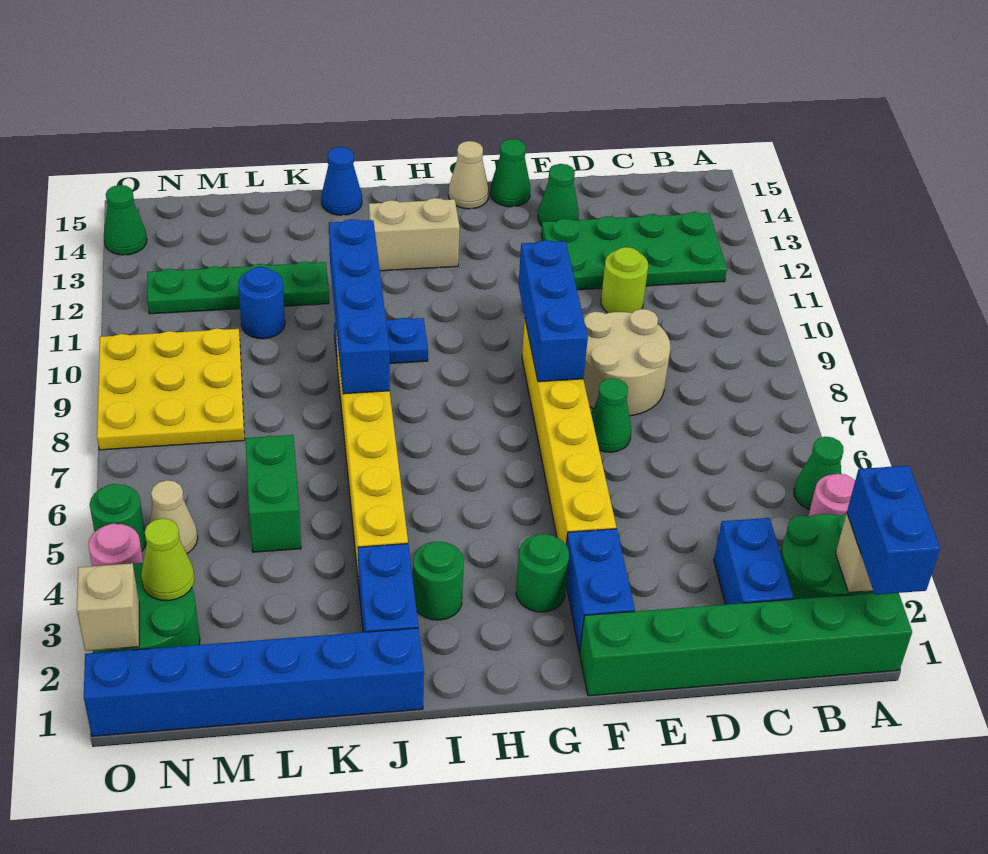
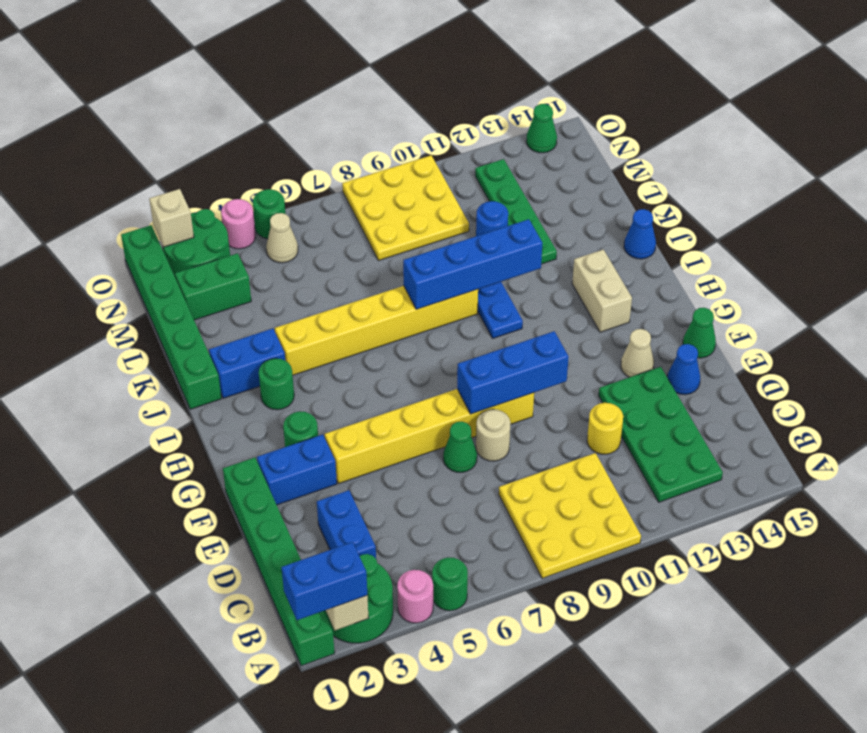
green cone A5 level 1 -> green round brick A5 level 1
none -> yellow plate A8:C10 level 1
blue brick C2:C3 level 1 -> blue brick C3:D3 level 1
tan round brick D8:E9 level 1 -> tan round brick E8 level 1
lime round brick D11 level 1 -> yellow round brick D11 level 1
green cone E14 level 1 -> blue cone E14 level 1
tan cone G15 level 1 -> tan cone F13 level 1
blue brick J1:O1 level 1 -> green brick J1:O1 level 1
green brick L5:L6 level 1 -> green brick M2:M3 level 1
lime cone N3 level 2 -> none

